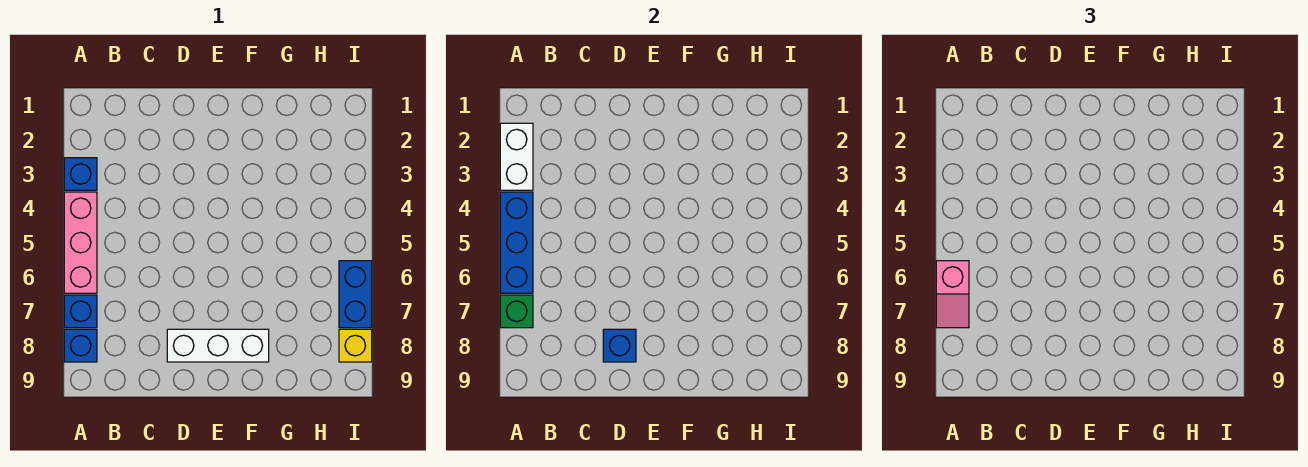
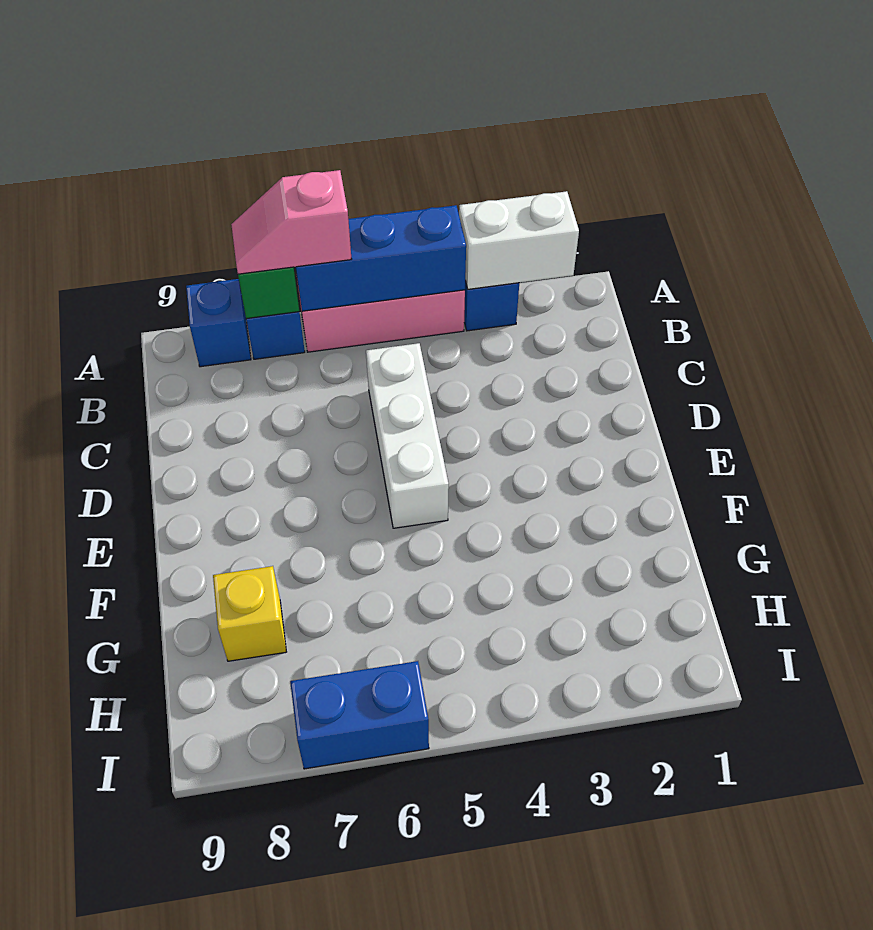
white brick D8:F8 level 1 -> white brick C5:E5 level 1
blue brick D8 level 2 -> none
yellow brick I8 level 1 -> yellow brick G8 level 1

